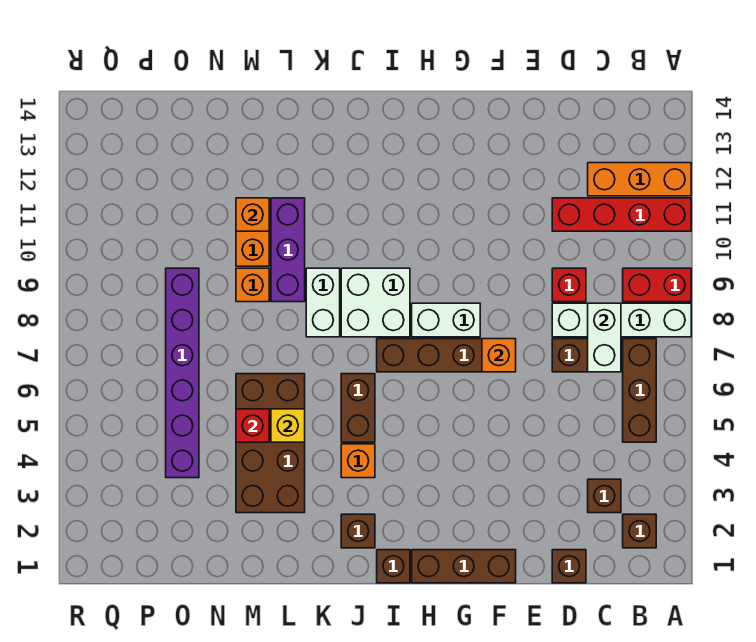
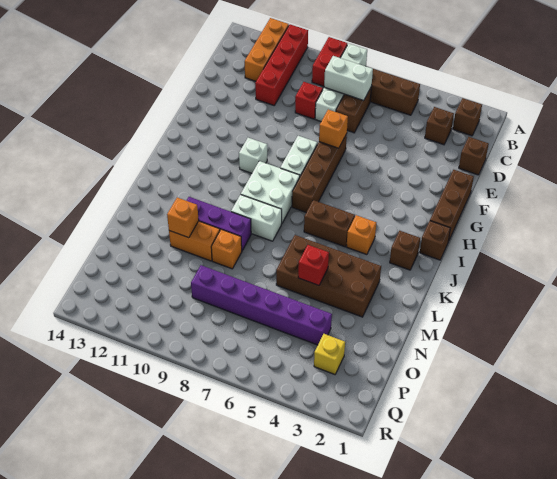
none -> white brick H10 level 1
yellow brick L5 level 2 -> yellow brick P3 level 1

